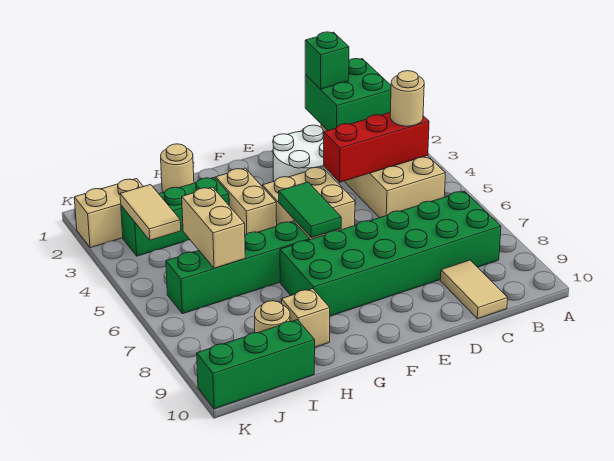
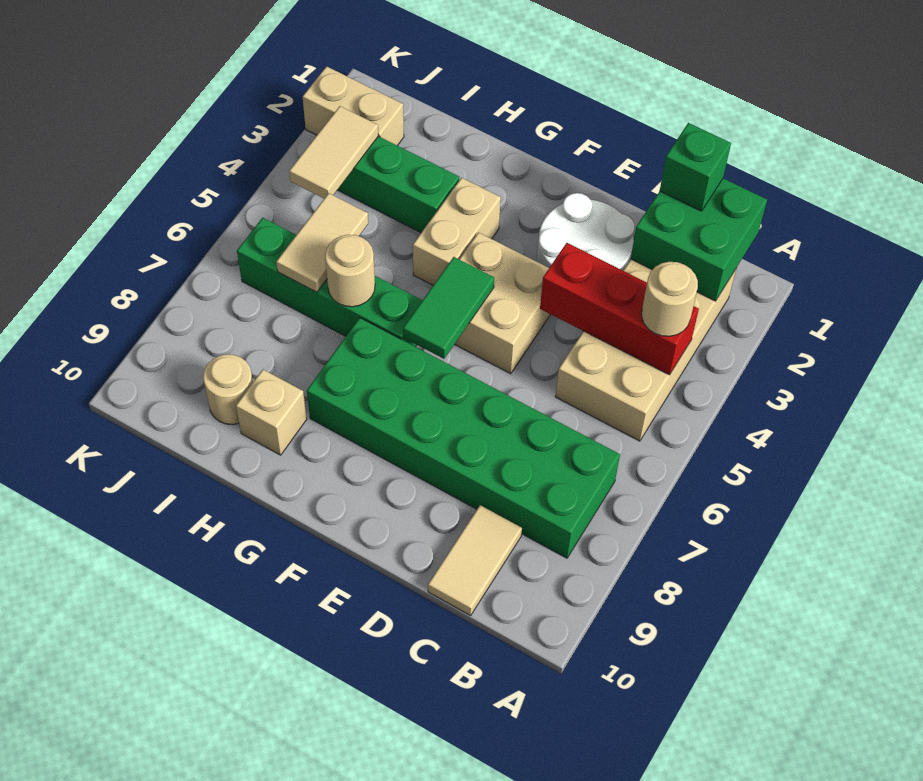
tan round brick H1 level 1 -> tan round brick H6 level 2
tan brick I5:I6 level 2 -> tan tile I5:I6 level 2
green brick I10:K10 level 1 -> none

